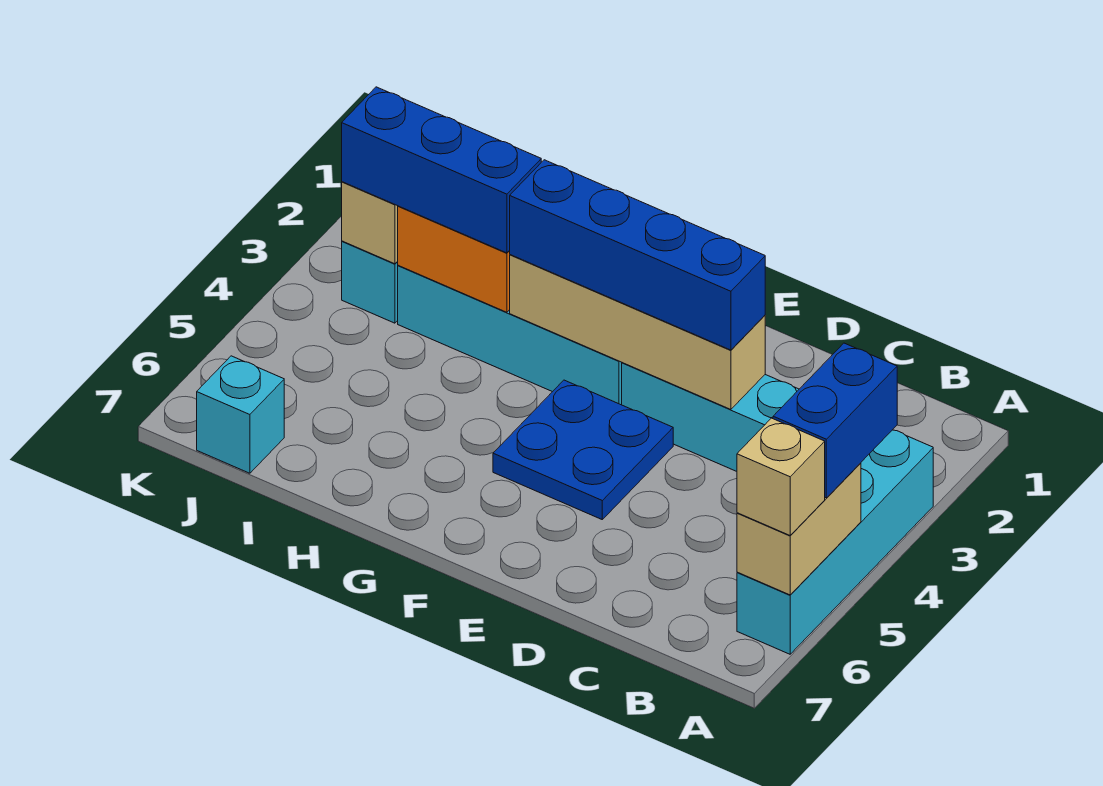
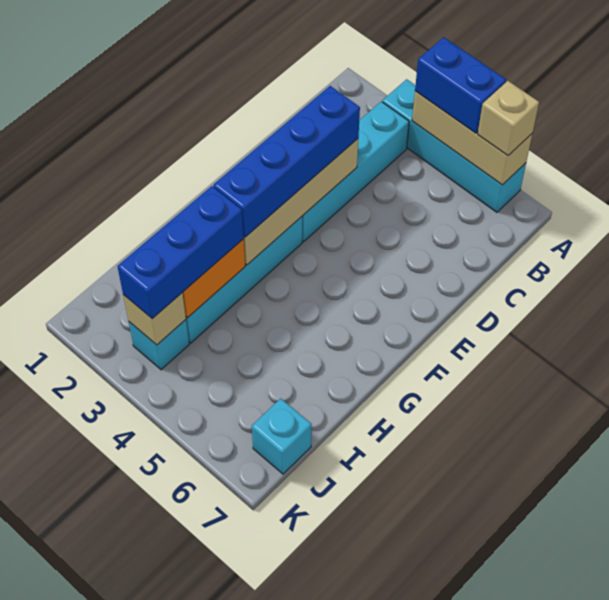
tan brick A5:A6 level 2 -> tan brick A4:A6 level 2
blue plate E4:F5 level 1 -> none

